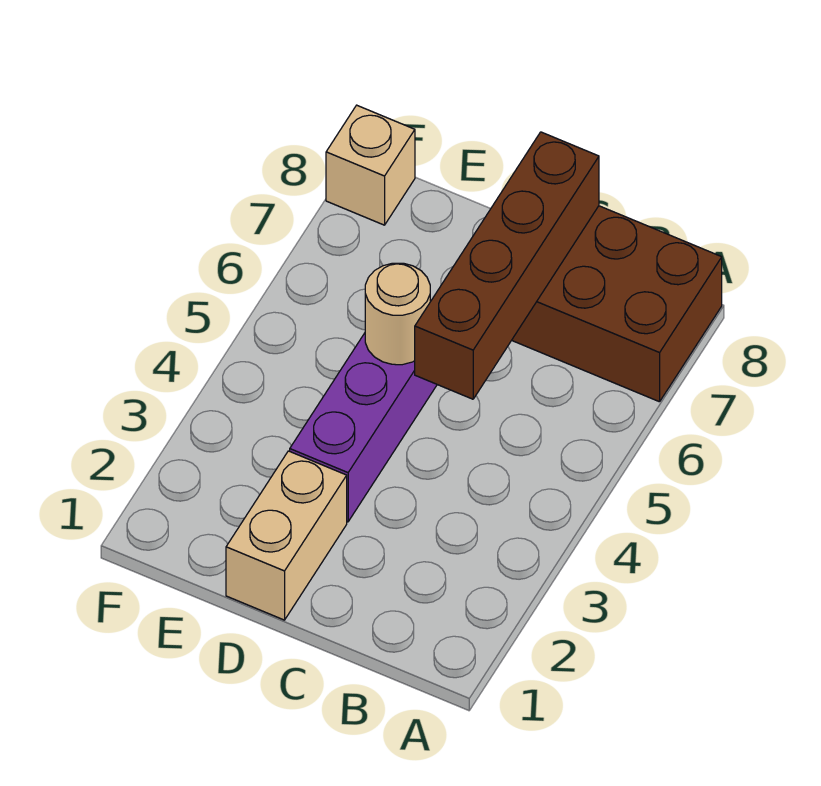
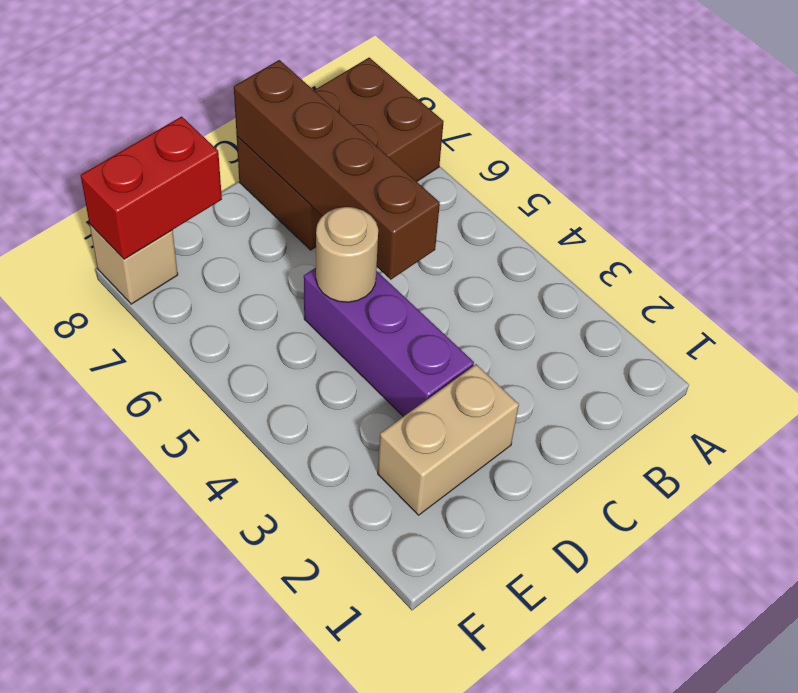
tan brick D1:D2 level 1 -> tan brick D2:E2 level 1
none -> red brick E8:F8 level 2

